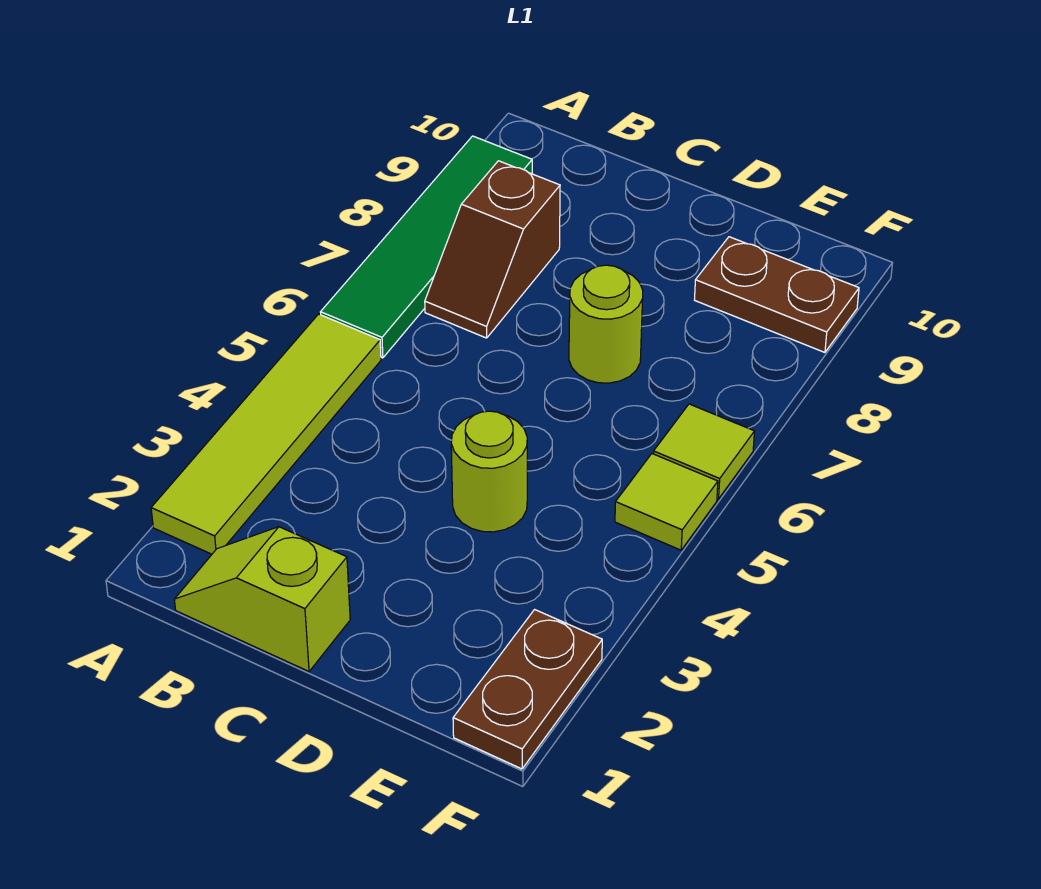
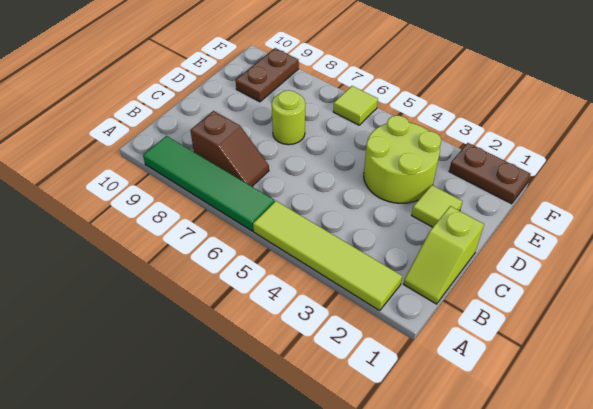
lime round brick D4 level 1 -> lime round brick D3:E4 level 1
lime tile F5 level 1 -> lime tile D2 level 1

